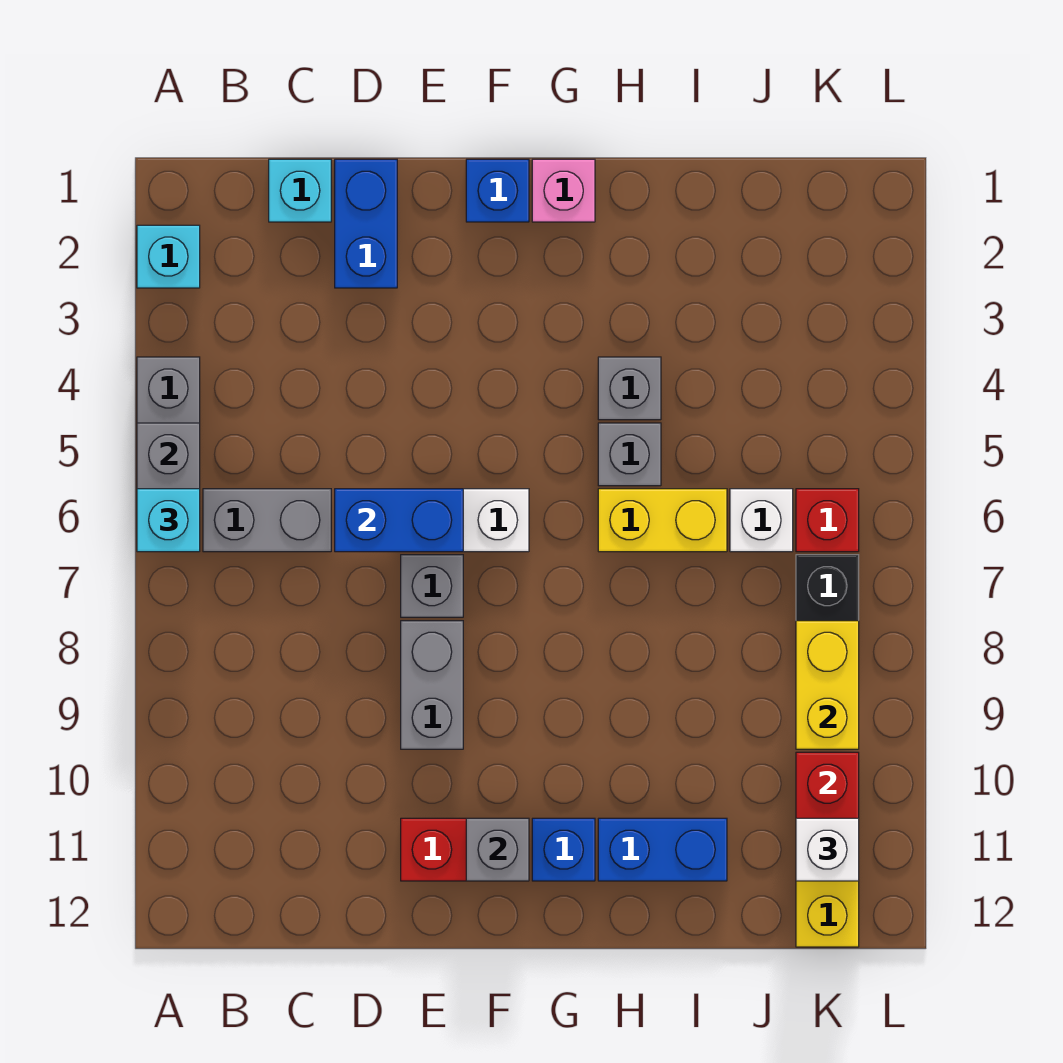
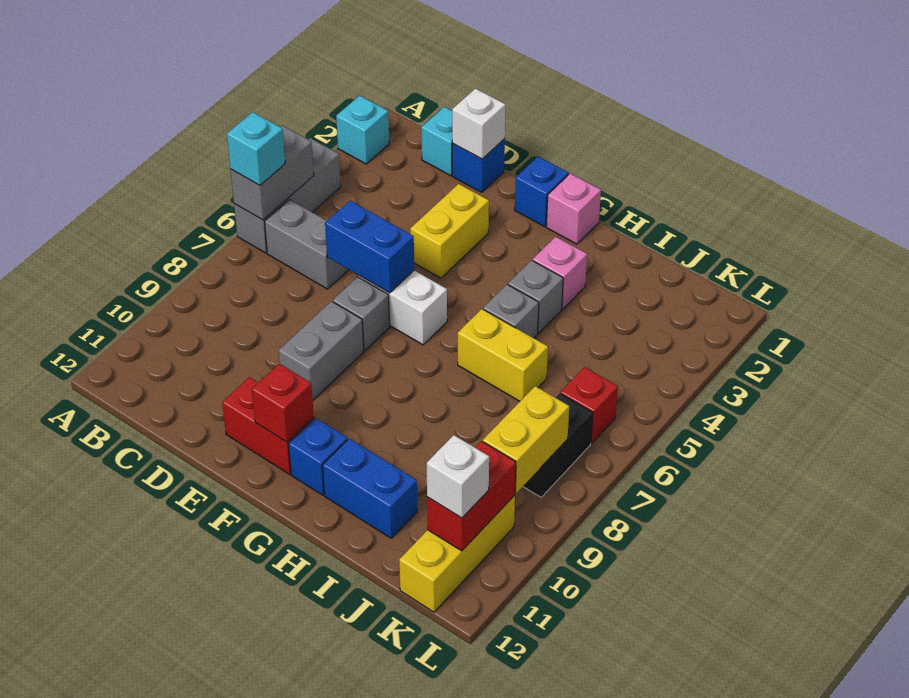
blue brick D1:D2 level 1 -> blue brick D1 level 1
none -> yellow brick E3:E4 level 1
grey brick F11 level 2 -> red brick F11 level 2
none -> pink brick H3 level 1
white brick J6 level 1 -> white brick D1 level 2

